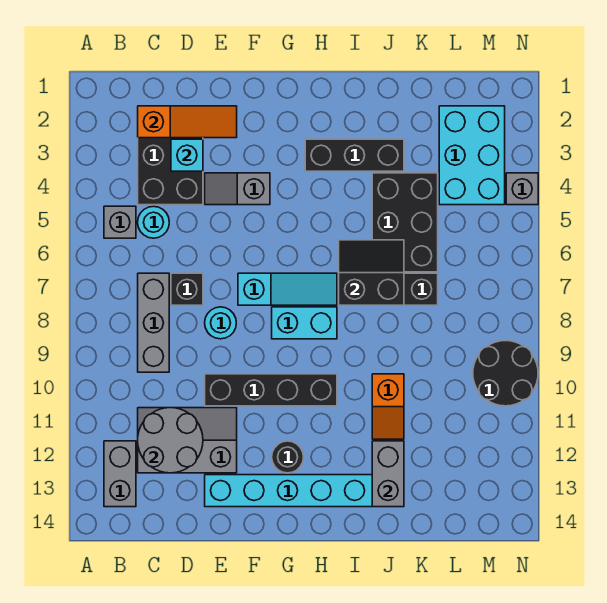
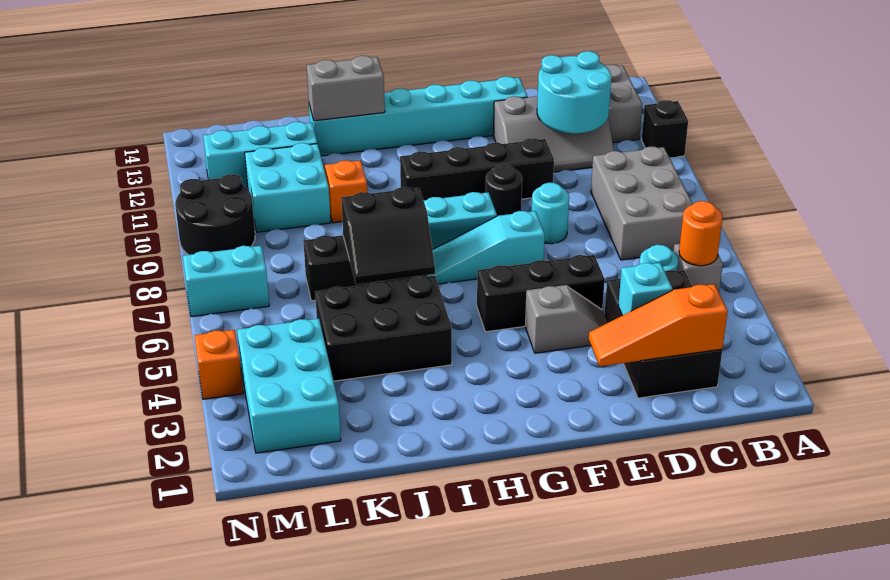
none -> orange round brick B5 level 2
grey brick C7:C9 level 1 -> grey brick B7:C9 level 1
grey round brick C11:D12 level 2 -> cyan round brick C11:D12 level 2
black brick D7 level 1 -> black brick A11 level 1
black round brick G12 level 1 -> black round brick F9 level 1
black brick H3:J3 level 1 -> black brick E5:G5 level 1
black brick J4:K6 level 1 -> black brick I4:K5 level 1
grey brick J12:J13 level 2 -> grey brick I13:J13 level 2
none -> cyan brick K10:L11 level 1
none -> cyan brick K12:M12 level 1
none -> cyan brick M7:N7 level 1
grey brick N4 level 1 -> orange brick N4 level 1

